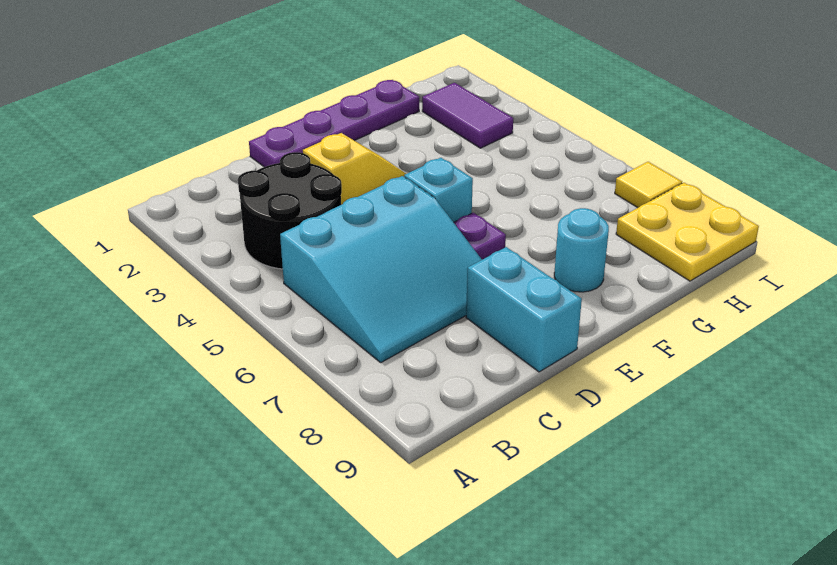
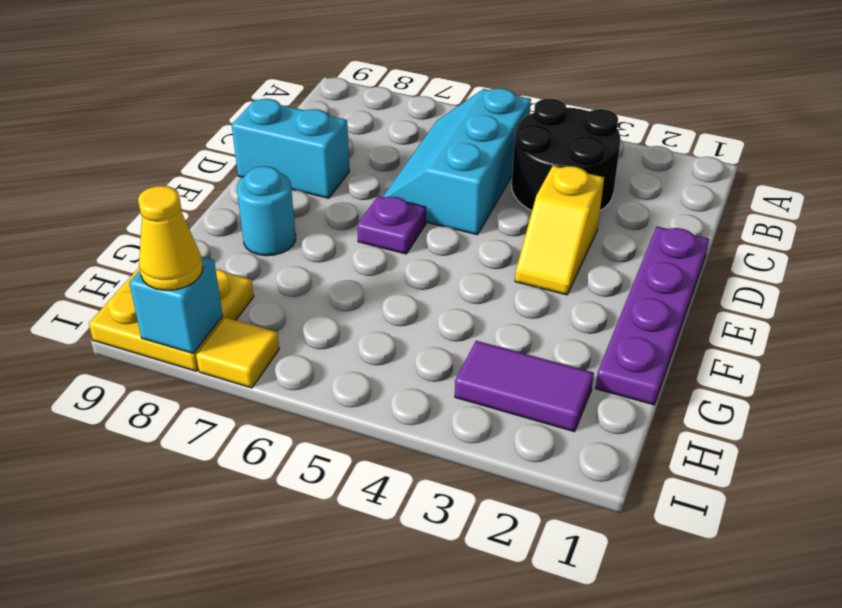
cyan slope B5:D7 level 1 top 5 -> cyan slope B5:D6 level 1 top 5
cyan brick E5 level 1 -> cyan brick I8 level 2
none -> yellow cone I8 level 3

